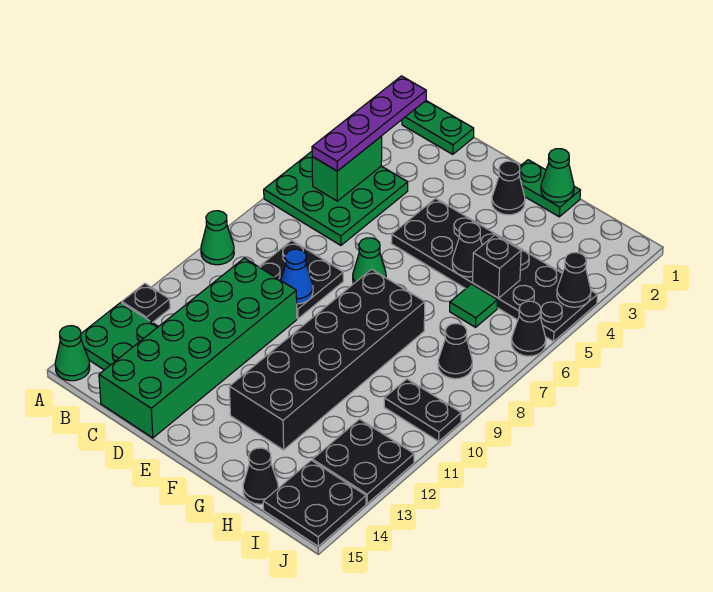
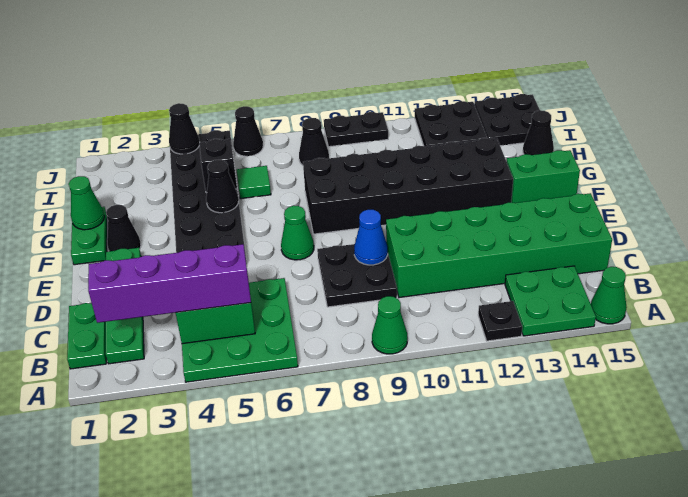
none -> green plate B2:E2 level 1
purple plate B2:B5 level 3 -> purple brick B2:B5 level 3
none -> green brick F14:F15 level 1
black plate I10:J10 level 1 -> black plate J9:J10 level 1

